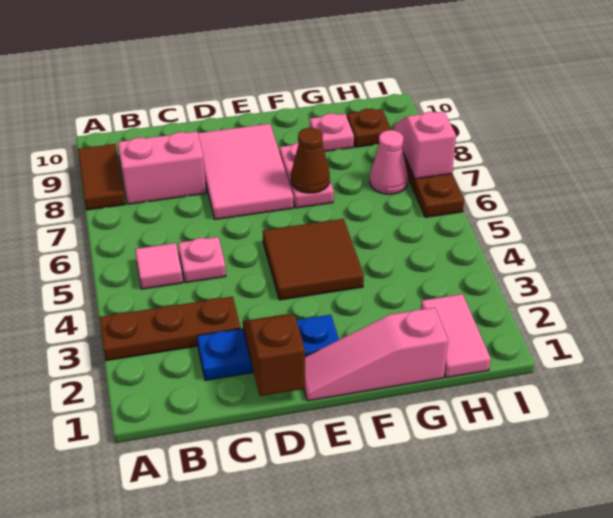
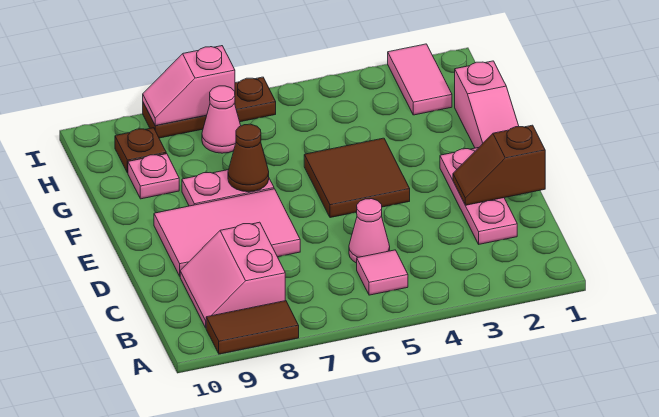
brown plate A3:C3 level 1 -> none
blue plate C2:E2 level 1 -> pink plate C2:E2 level 1
pink plate C5 level 1 -> pink cone C5 level 1
pink tile H1:H2 level 1 -> pink tile H2:I2 level 1

